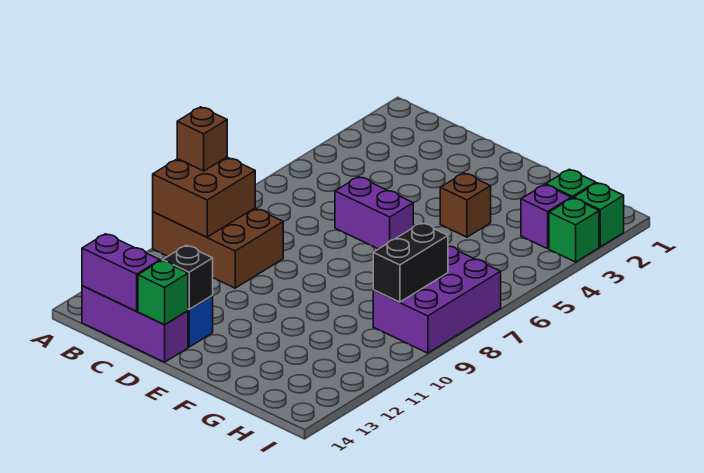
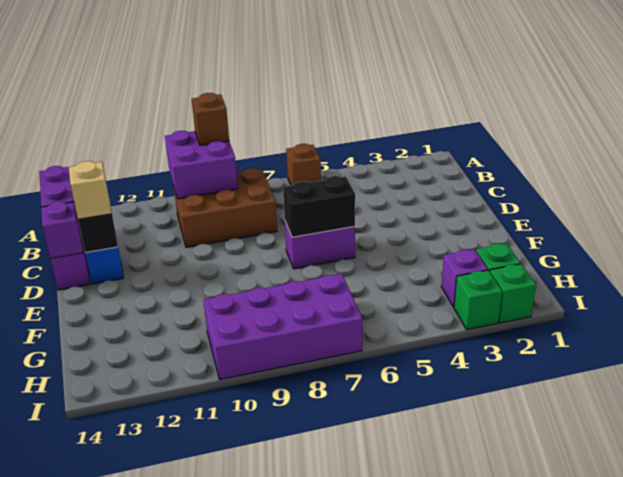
brown brick A9:C10 level 1 -> brown brick B8:C10 level 1
brown brick A9:B10 level 2 -> purple brick A9:B10 level 2
purple brick D6:E6 level 1 -> purple brick E6:E7 level 1
none -> tan brick D13 level 3
green brick D14 level 2 -> purple brick D14 level 2
brown brick F4 level 1 -> brown brick A6 level 1
purple brick H7:I9 level 1 -> purple brick H7:I10 level 1
black brick H8:H9 level 2 -> black brick E6:E7 level 2

